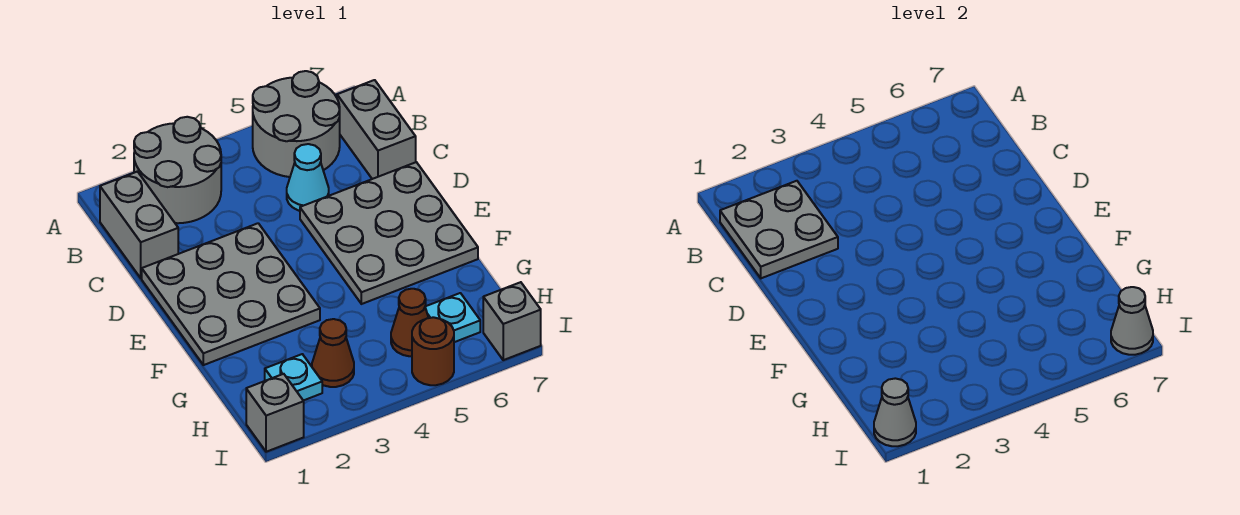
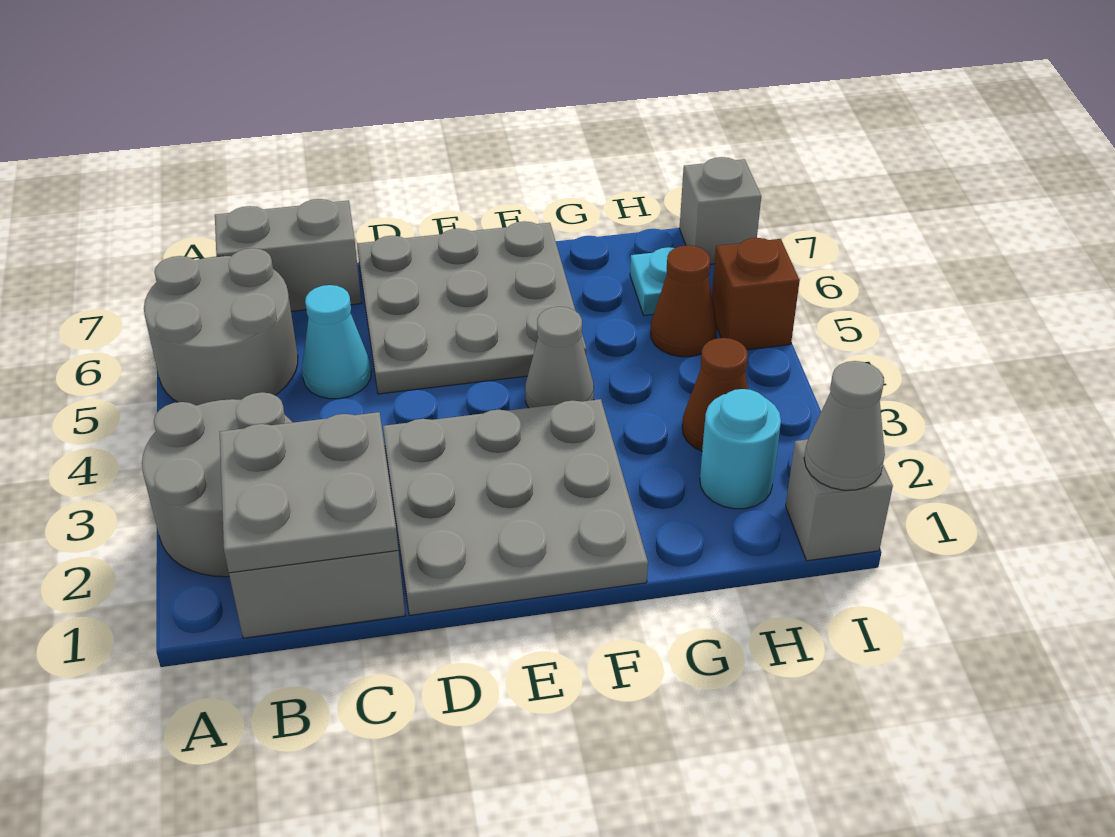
cyan plate H2 level 1 -> cyan round brick H2 level 1
brown round brick I5 level 1 -> brown brick I5 level 1
grey cone I7 level 2 -> grey cone F4 level 1

